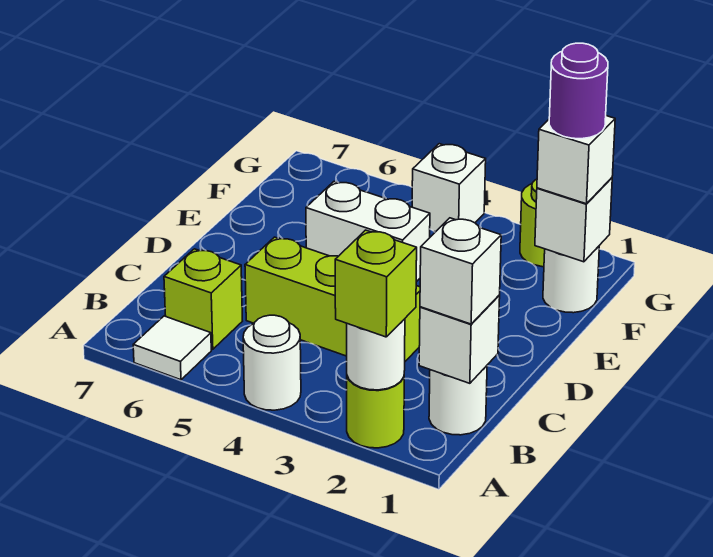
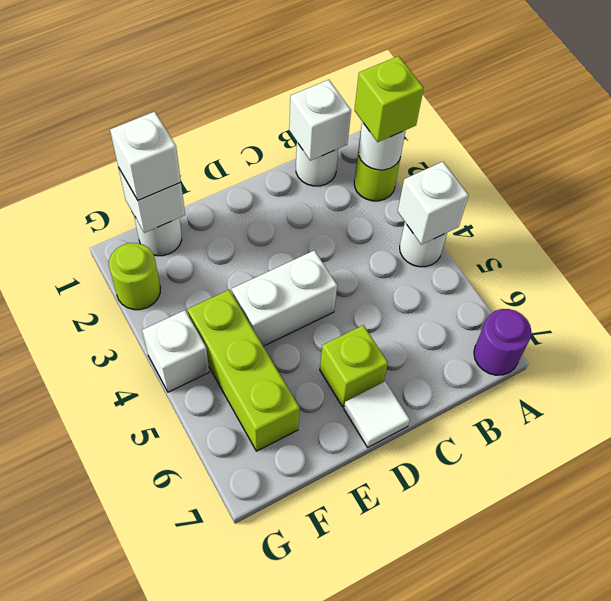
white tile A6 level 1 -> white tile D7 level 1
white brick B1 level 3 -> white brick A4 level 2
lime brick B6 level 1 -> lime brick D6 level 1
lime brick C3:C5 level 1 -> lime brick F4:F6 level 1
white brick E4:E5 level 1 -> white brick D4:E4 level 1
purple round brick F1 level 4 -> purple round brick A7 level 1

